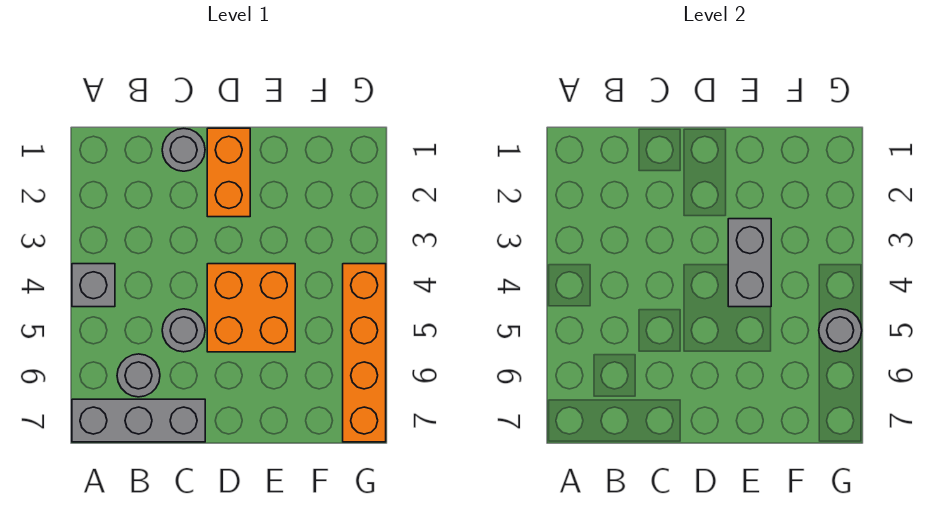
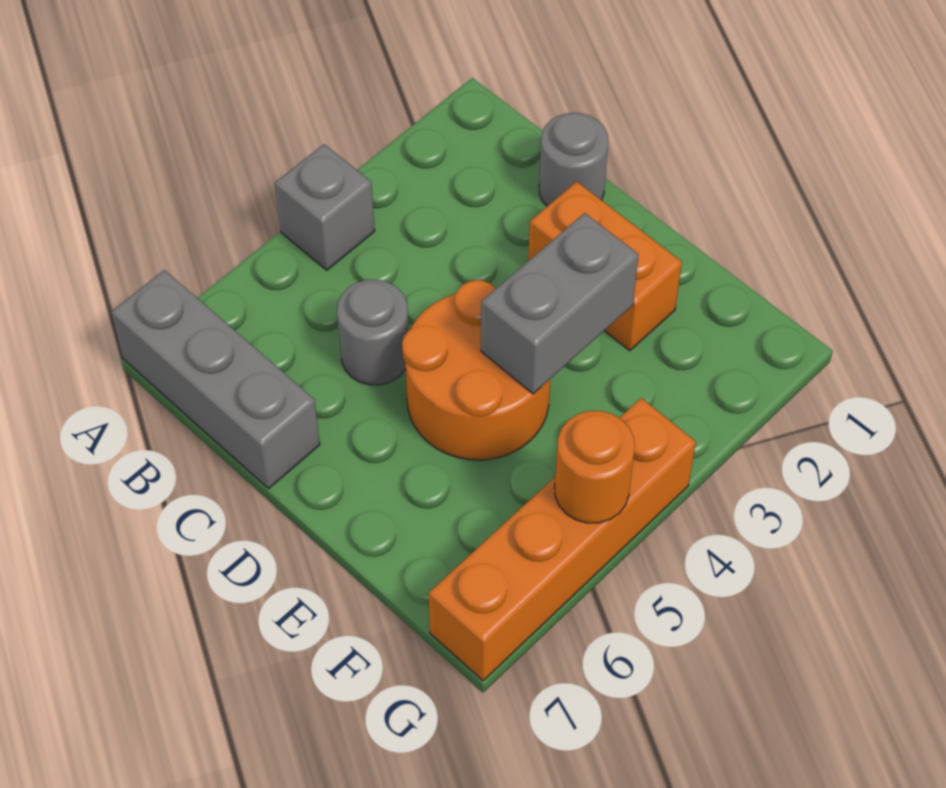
grey round brick B6 level 1 -> none
orange brick D1:D2 level 1 -> orange brick D2:E2 level 1
orange brick D4:E5 level 1 -> orange round brick D4:E5 level 1
grey round brick G5 level 2 -> orange round brick G5 level 2

